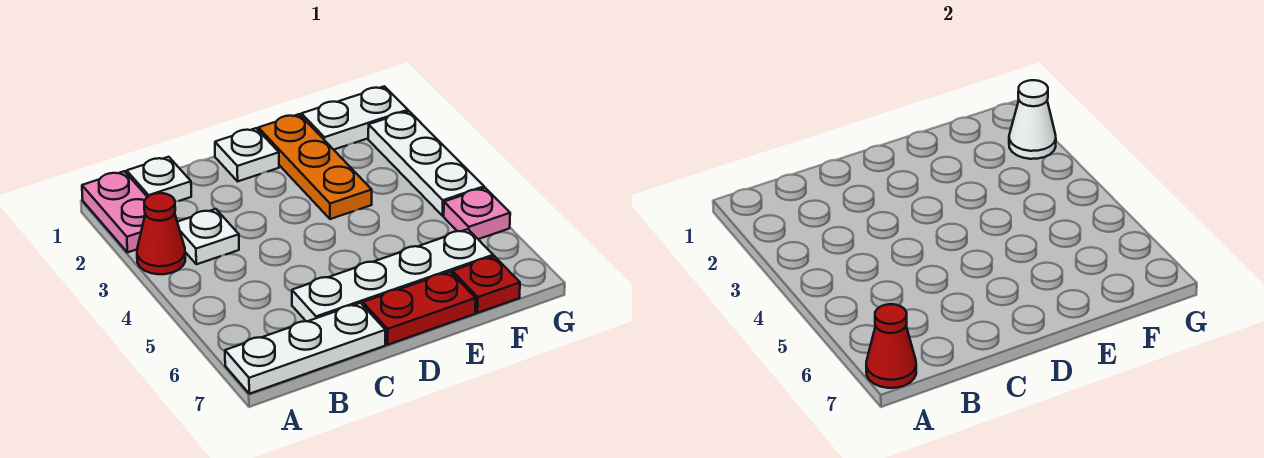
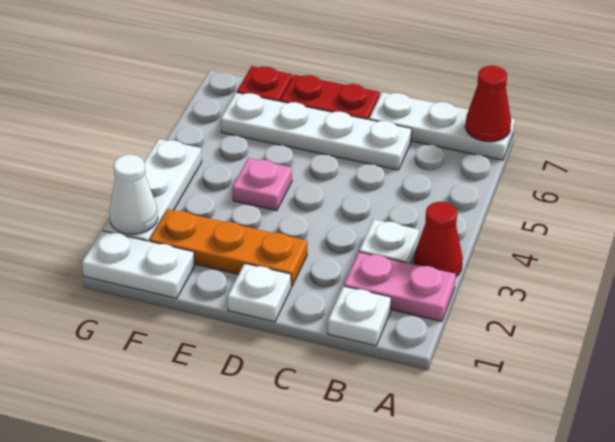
pink plate A1:A2 level 1 -> pink plate A2:B2 level 1
orange plate E1:E3 level 1 -> orange plate D2:F2 level 1
pink plate G5 level 1 -> pink plate E4 level 1

